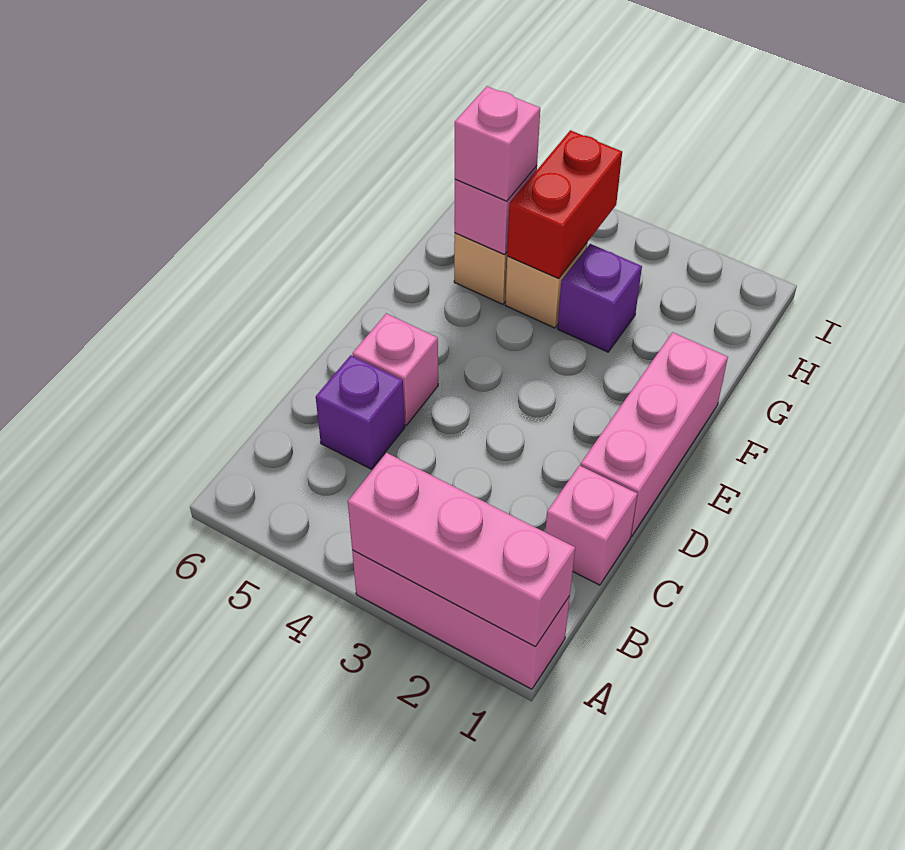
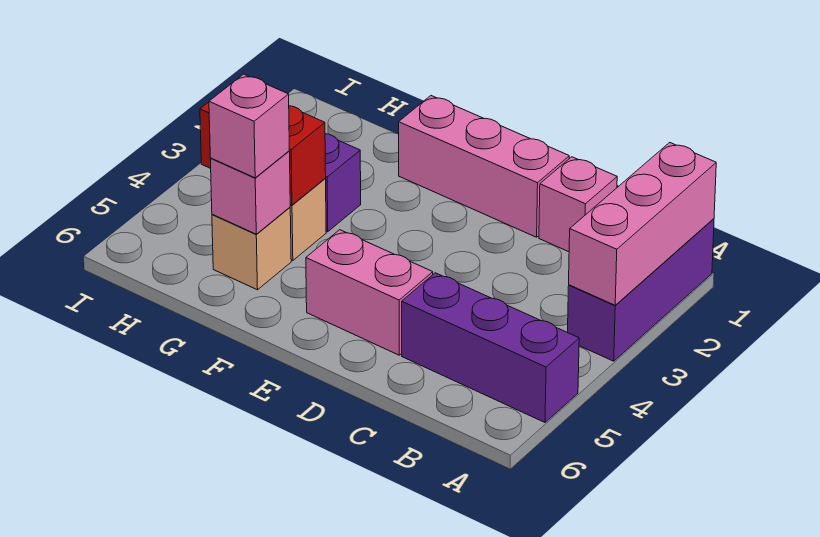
pink brick A1:A3 level 1 -> purple brick A1:A3 level 1
purple brick C5 level 1 -> purple brick A5:C5 level 1
pink brick D5 level 1 -> pink brick D5:E5 level 1

